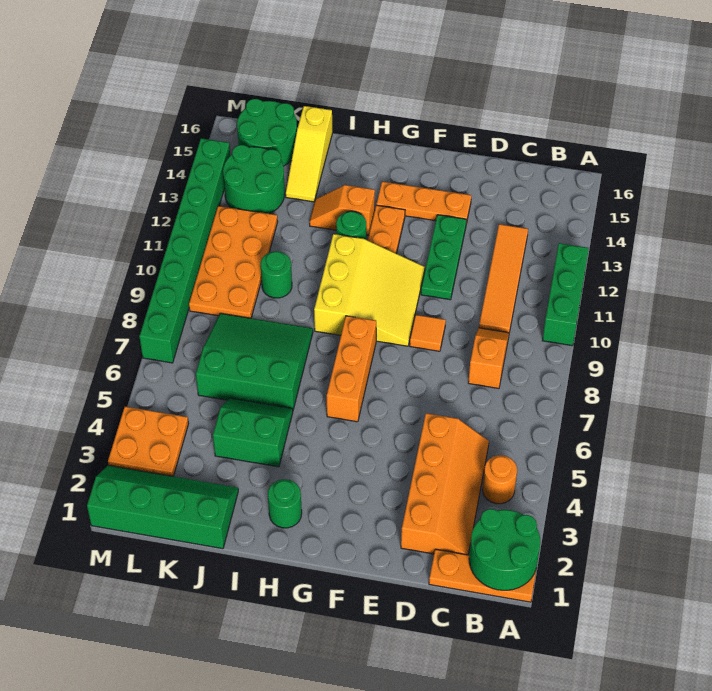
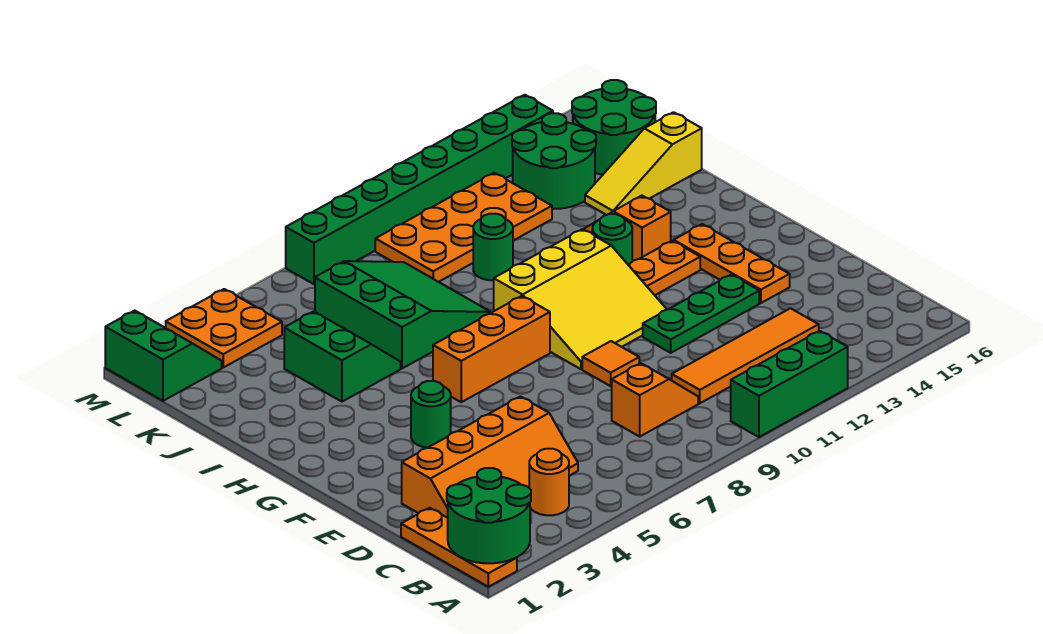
green round brick H2 level 1 -> green round brick F4 level 1
green slope J1:M2 level 1 top 1 -> green slope L1:M2 level 1 top 1

